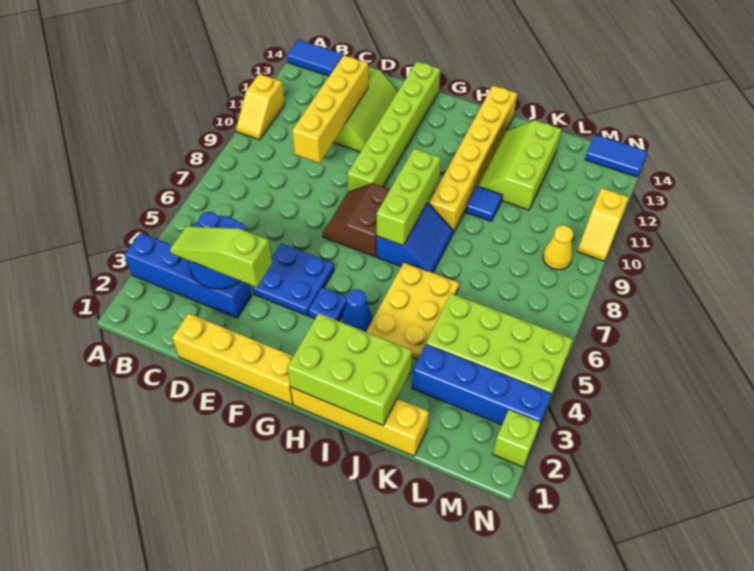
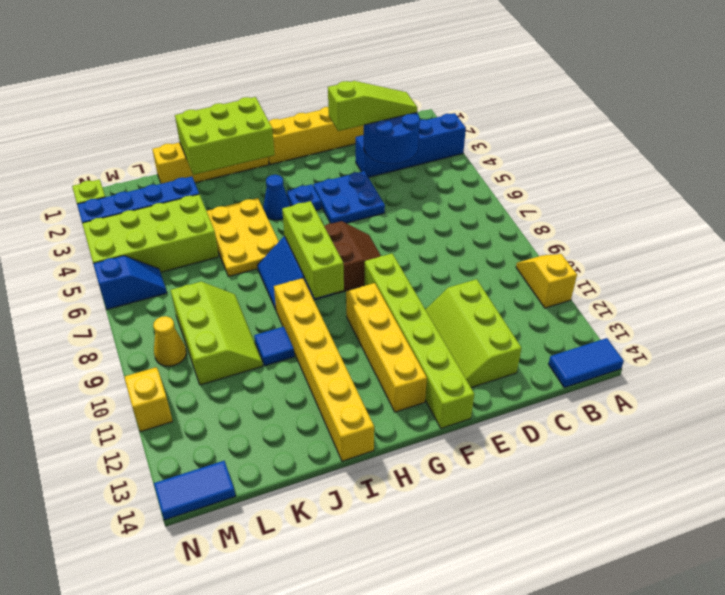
yellow brick D9:D12 level 2 -> yellow brick G10:G13 level 1
lime slope J11:K13 level 1 top K -> lime slope K8:L10 level 1 top L
none -> blue slope M6:N6 level 1 top N

